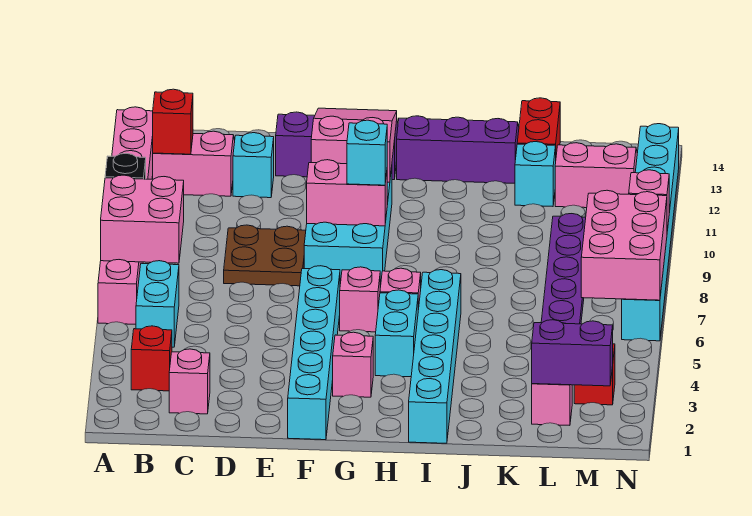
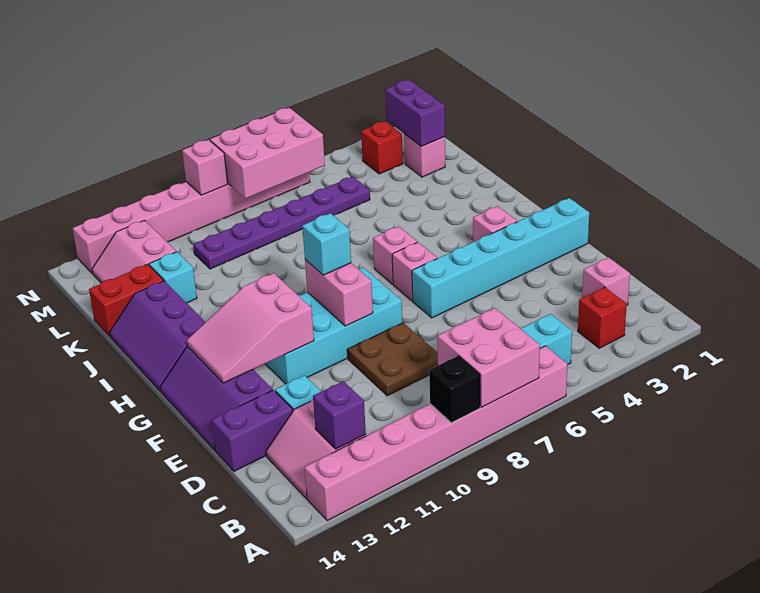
red brick B12 level 2 -> purple brick B12 level 2
none -> purple brick D13:D14 level 1
cyan brick H4:H5 level 1 -> none
cyan brick I1:I6 level 1 -> none
cyan brick N6:N13 level 1 -> pink brick N6:N13 level 1

